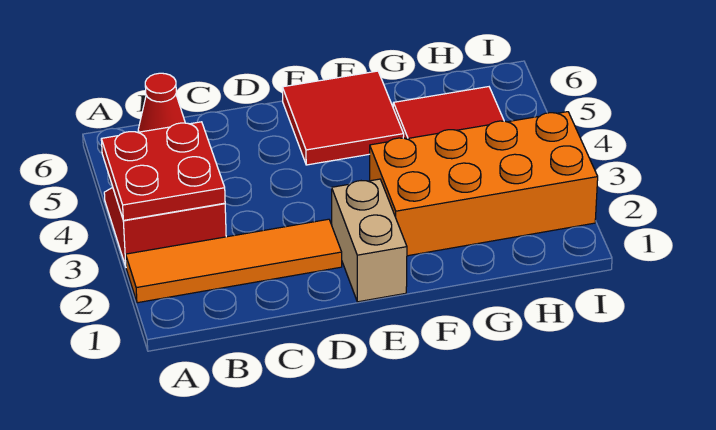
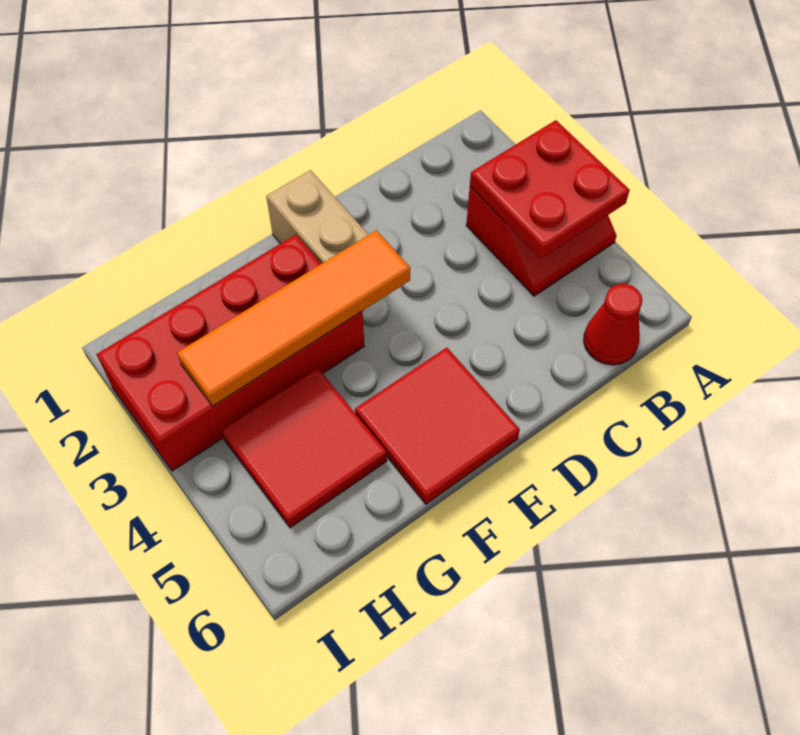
orange tile A2:D2 level 1 -> orange tile E3:H3 level 2
orange brick F2:I3 level 1 -> red brick F2:I3 level 1

